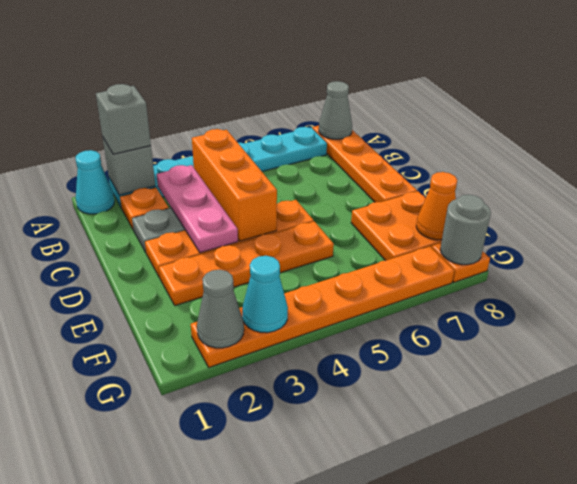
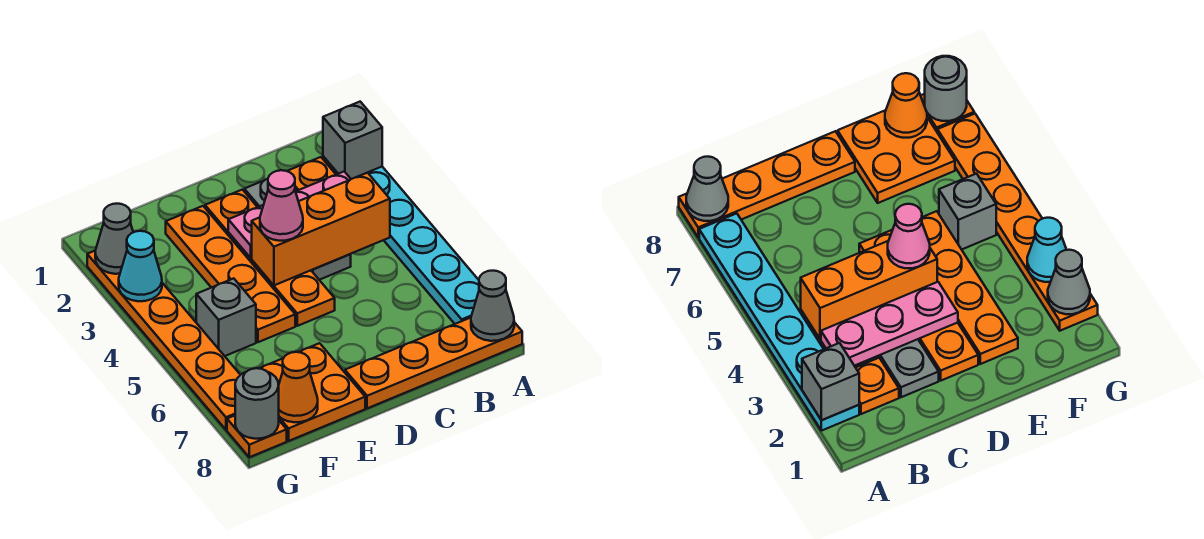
cyan cone A1 level 1 -> none
grey brick A2 level 3 -> grey brick F5 level 1
none -> pink cone D4 level 3

